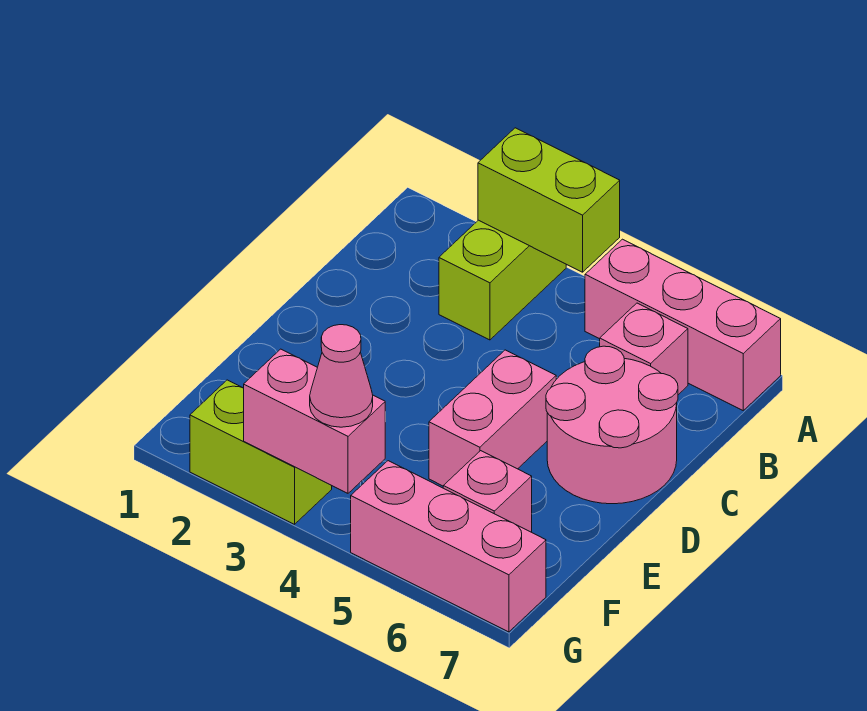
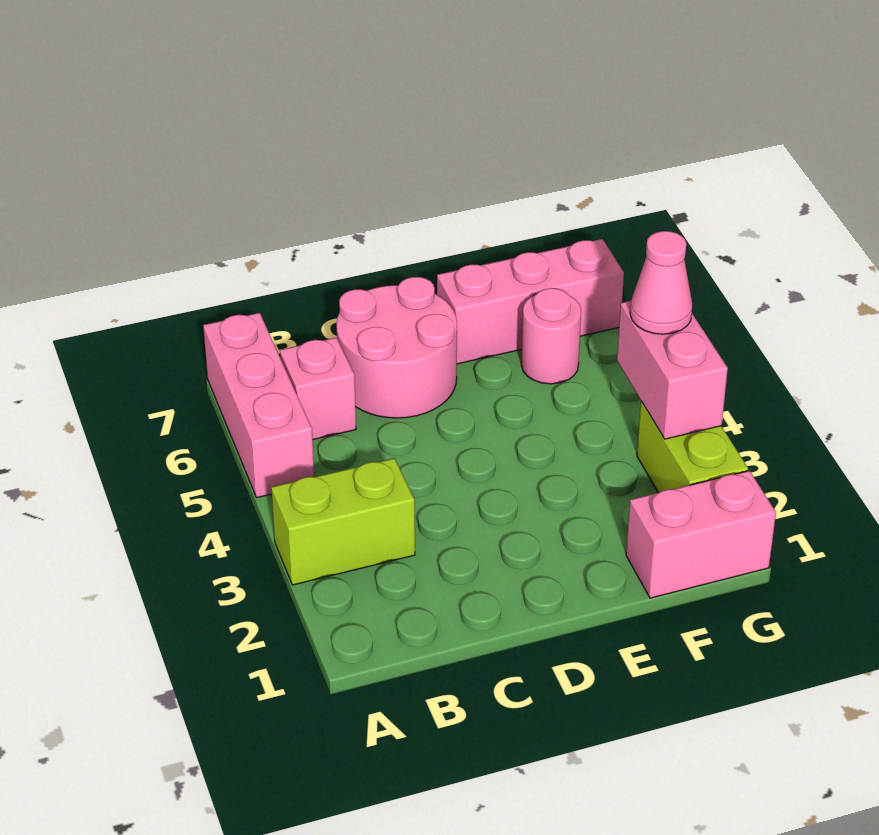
lime brick A3:A4 level 2 -> none
pink brick D5:E5 level 1 -> pink brick F1:G1 level 1
pink brick F6 level 1 -> pink round brick F6 level 1
pink brick G5:G7 level 1 -> pink brick E7:G7 level 1

